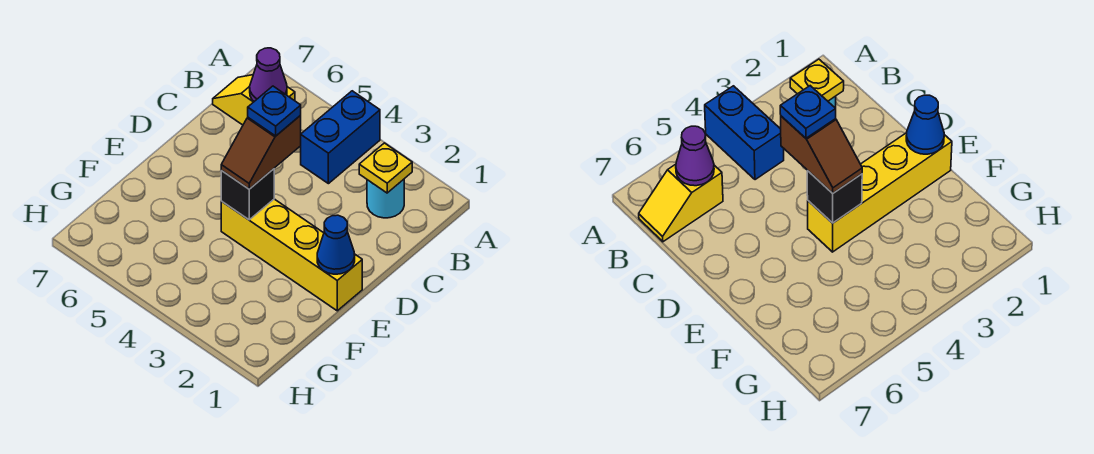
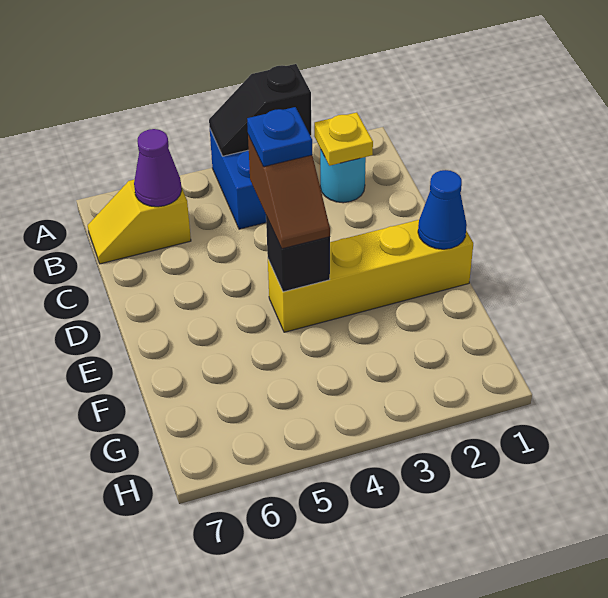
none -> black slope A3:A4 level 2 top 3

